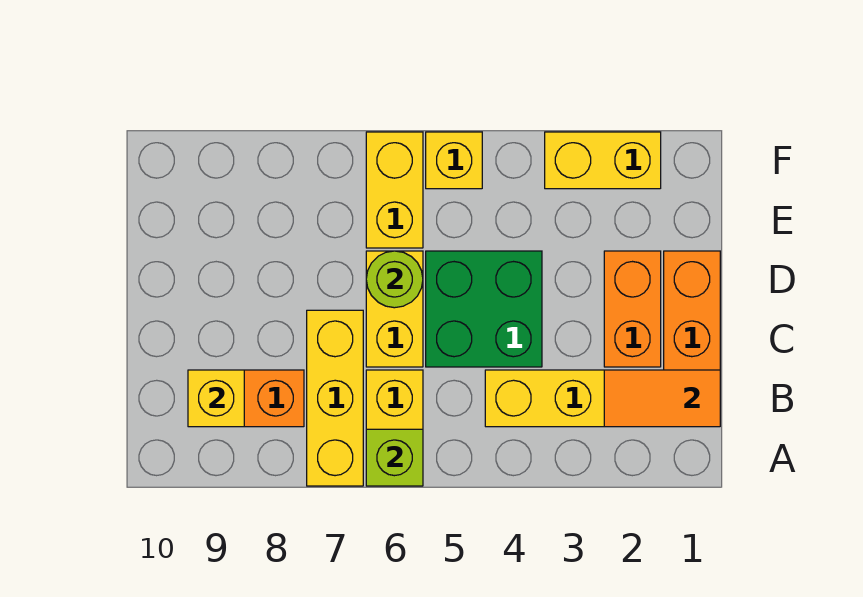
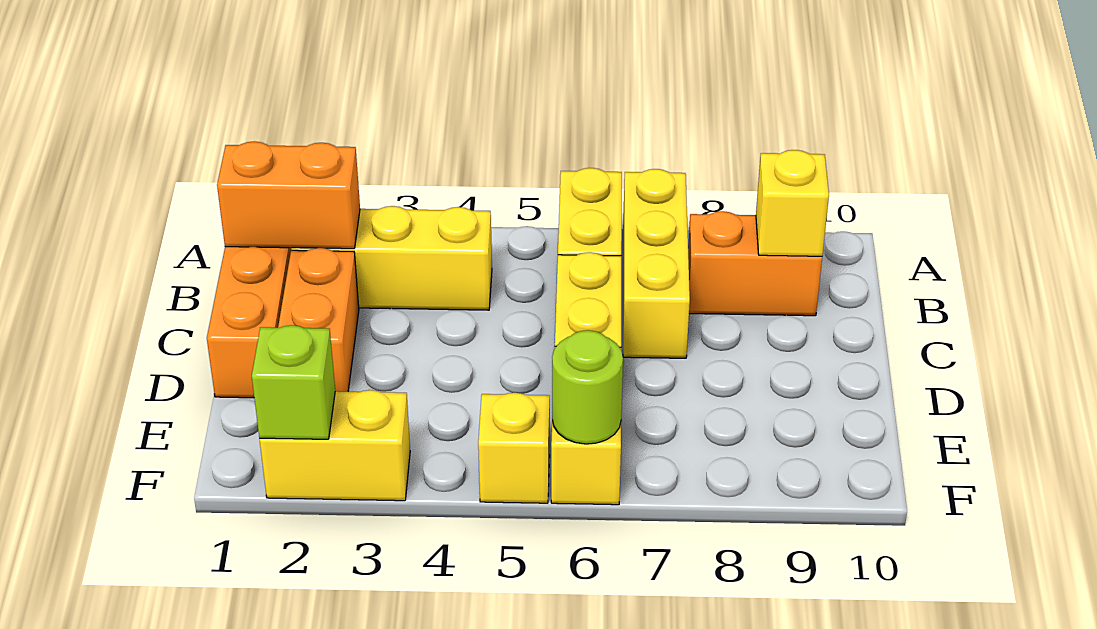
lime brick A6 level 2 -> lime brick F2 level 2
orange tile B1:B2 level 2 -> orange brick B1:B2 level 2
green brick C4:D5 level 1 -> none
lime round brick D6 level 2 -> lime round brick F6 level 2

